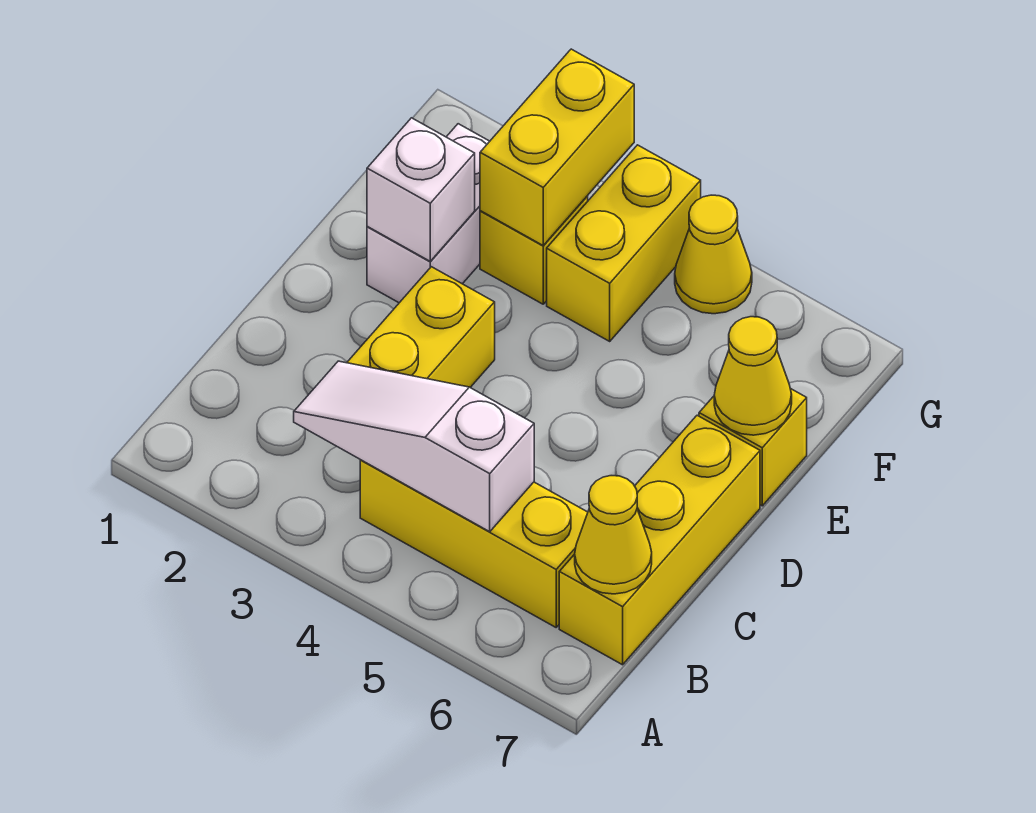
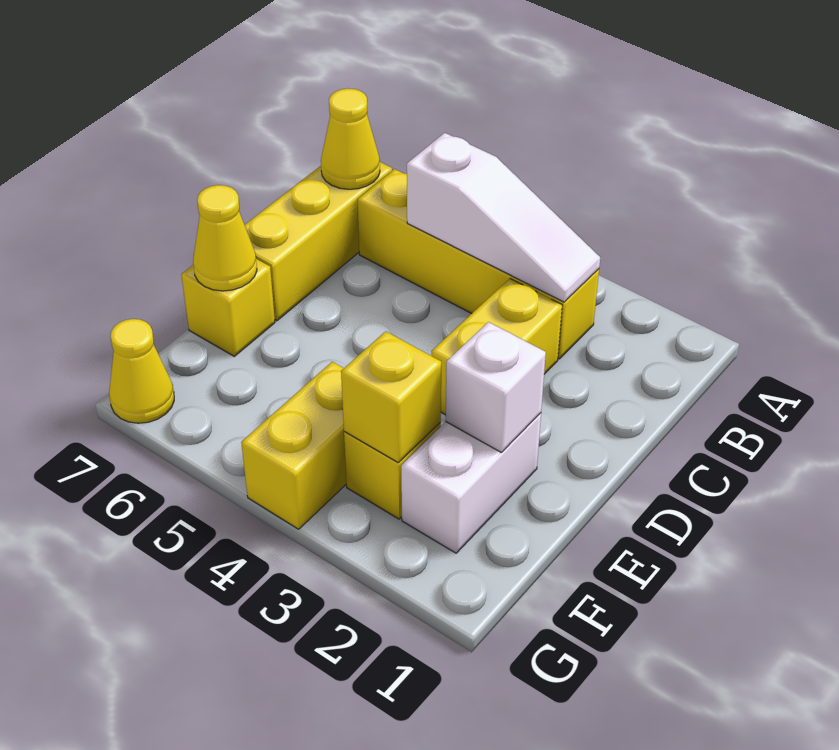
yellow brick B4:B6 level 1 -> yellow brick B3:B6 level 1
yellow brick F3:G3 level 2 -> yellow brick F3 level 2
yellow cone G5 level 1 -> yellow cone G7 level 1

